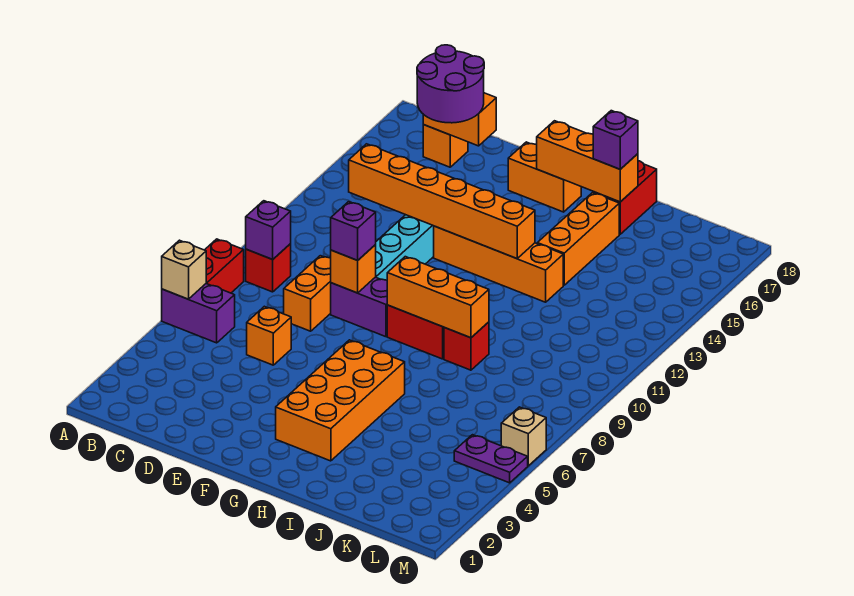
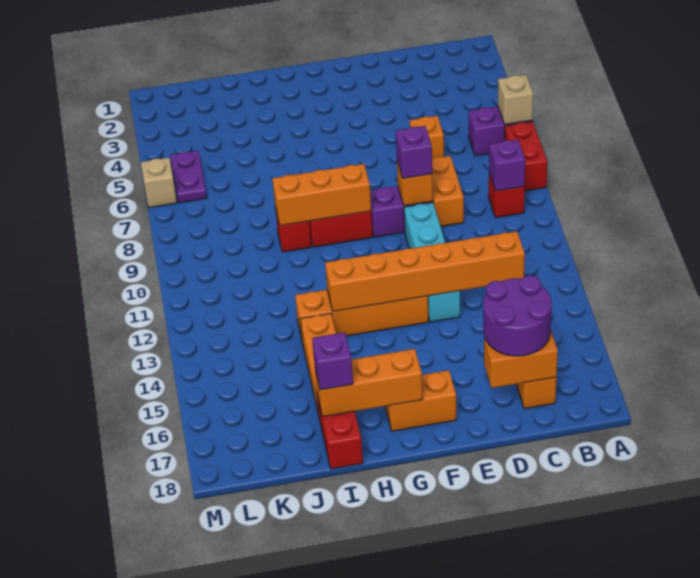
orange brick G3:H6 level 1 -> none
purple plate L5:M5 level 1 -> purple plate L5:L6 level 1

